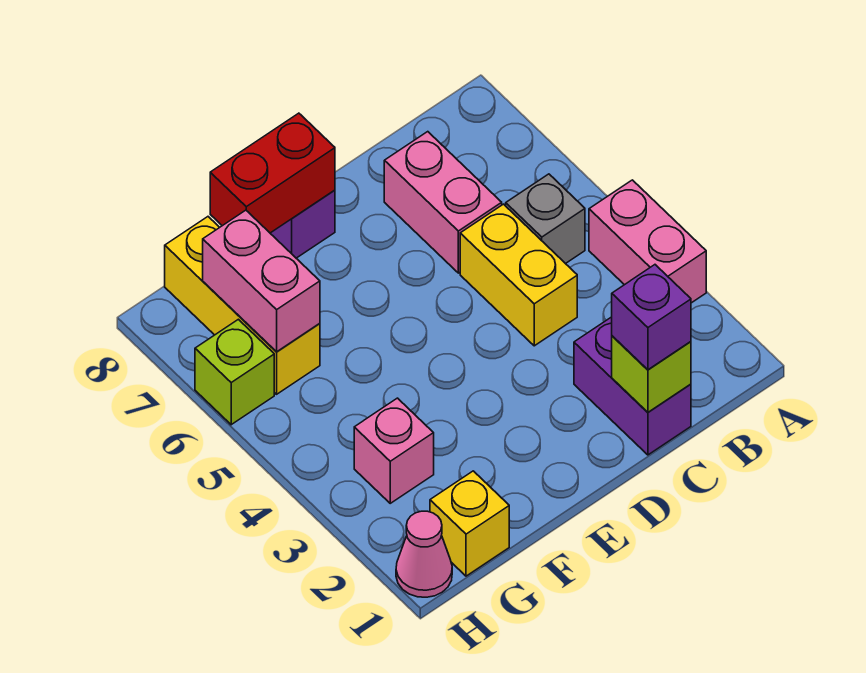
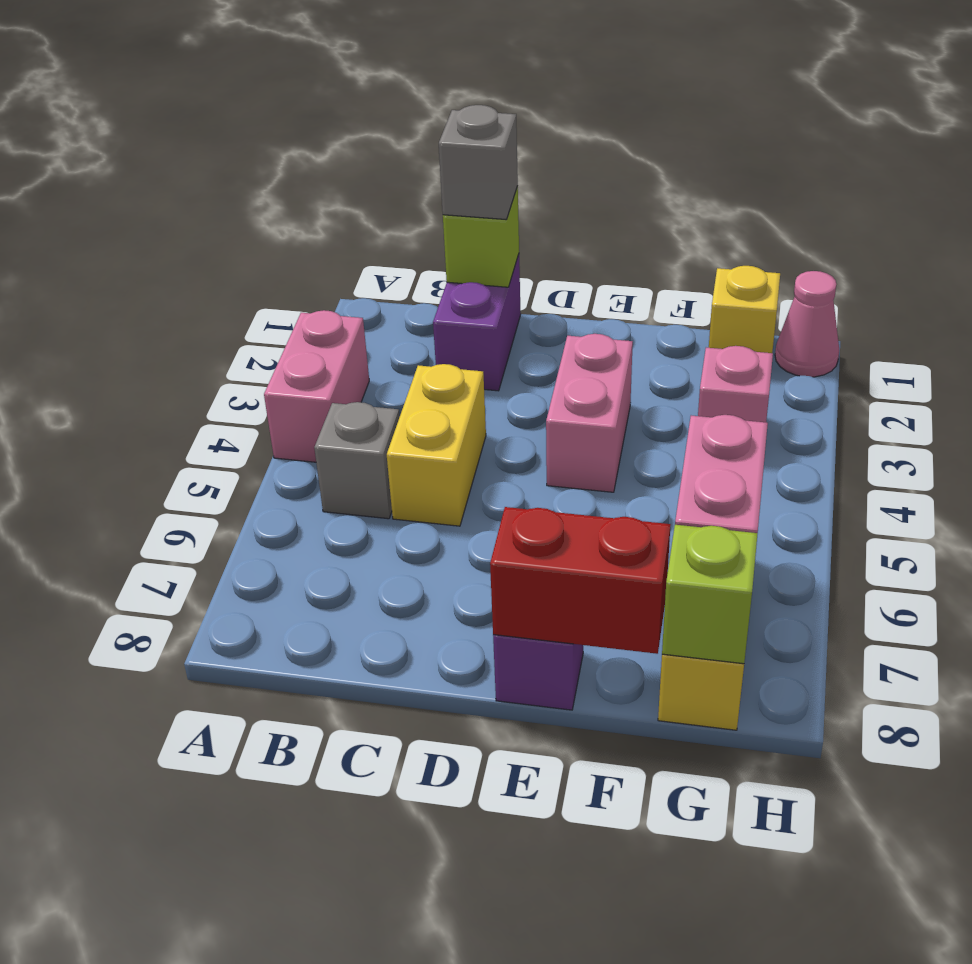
purple brick C1 level 3 -> grey brick C1 level 3
pink brick C6:C7 level 1 -> pink brick E3:E4 level 1
lime brick H6 level 1 -> lime brick G8 level 2

